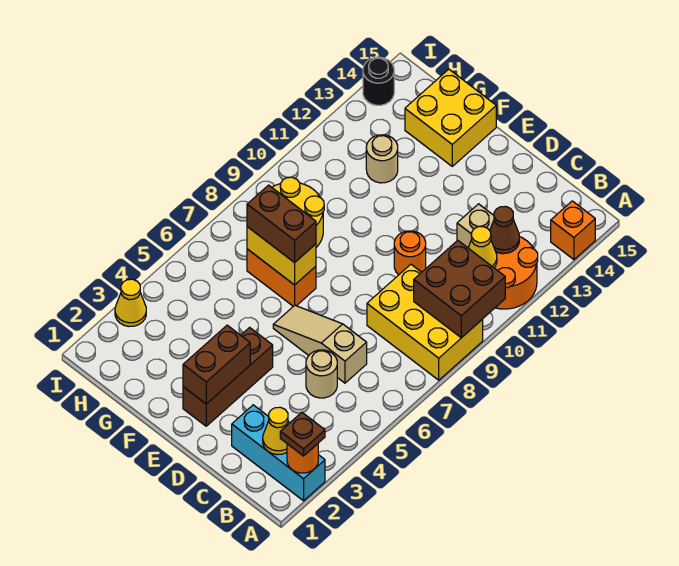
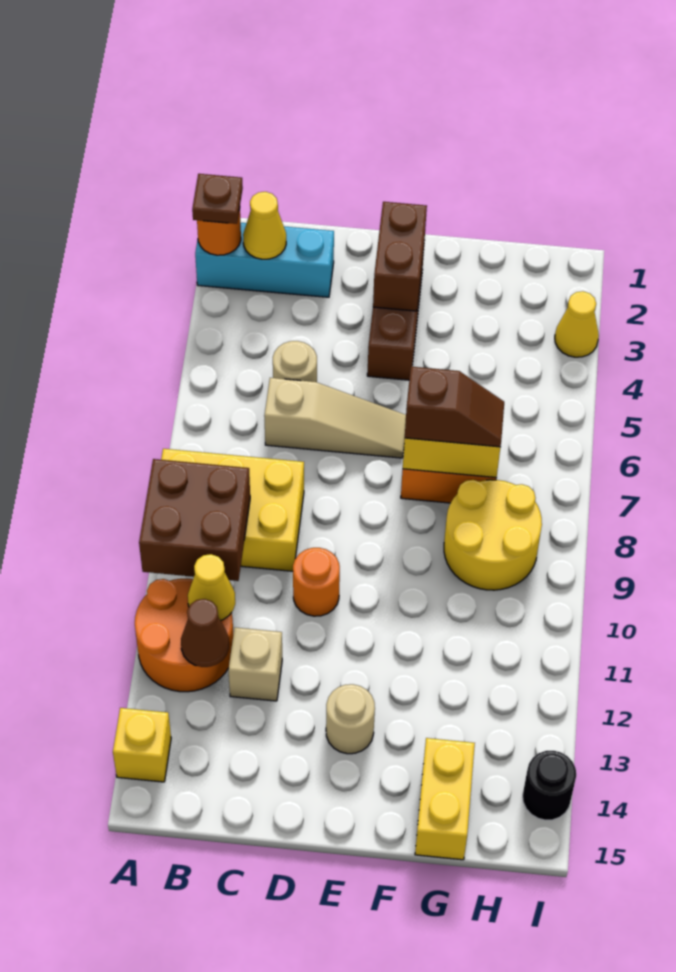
orange brick A14 level 1 -> yellow brick A14 level 1
brown brick F7:G7 level 3 -> brown slope F7:G7 level 3 top F
yellow brick F14:G15 level 1 -> yellow brick G14:G15 level 1
tan round brick G12 level 1 -> tan round brick E13 level 1

